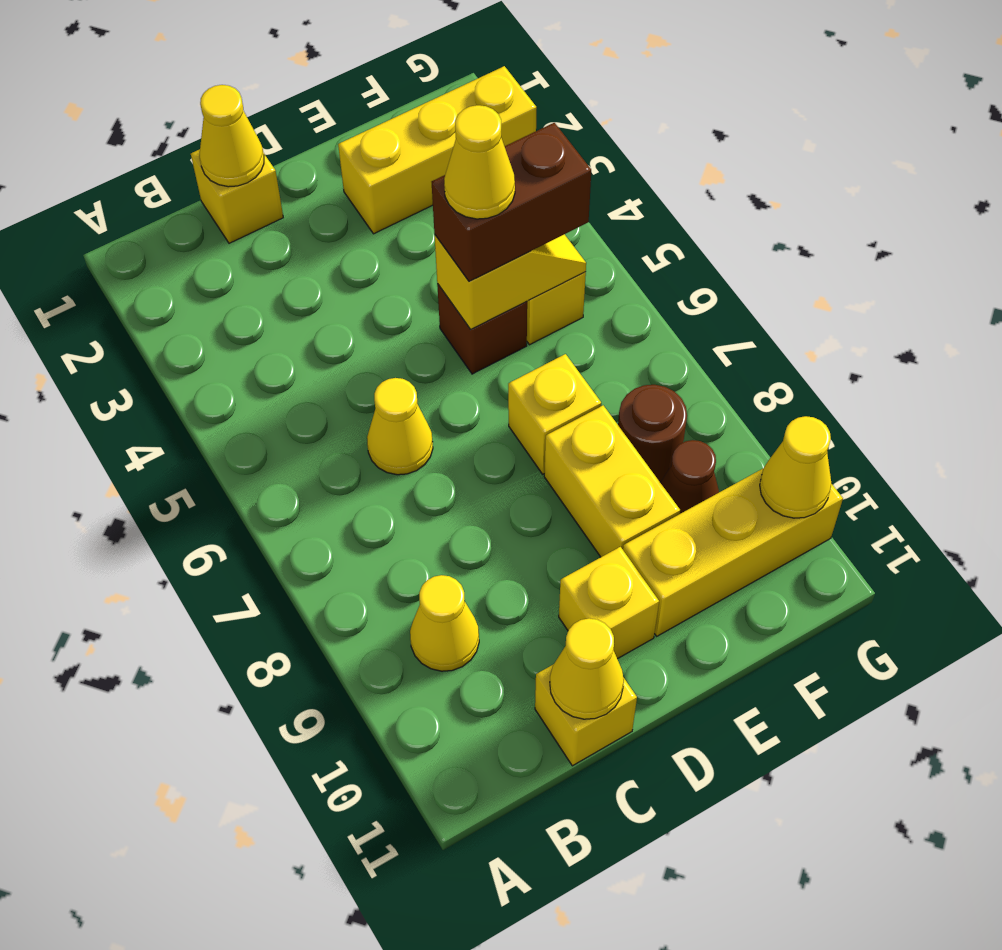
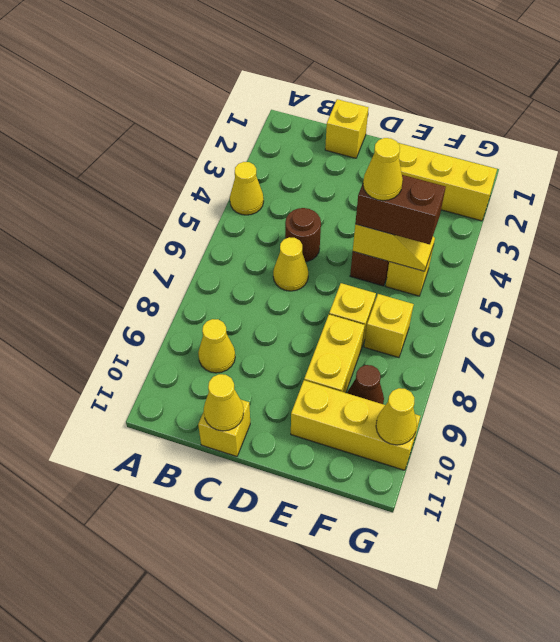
yellow cone C1 level 2 -> yellow cone A4 level 1
yellow brick D10 level 1 -> yellow brick F7 level 1
brown round brick F8 level 1 -> brown round brick C5 level 1

